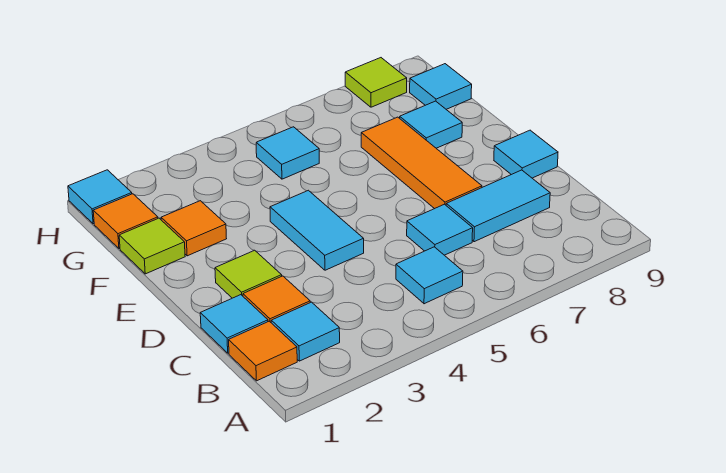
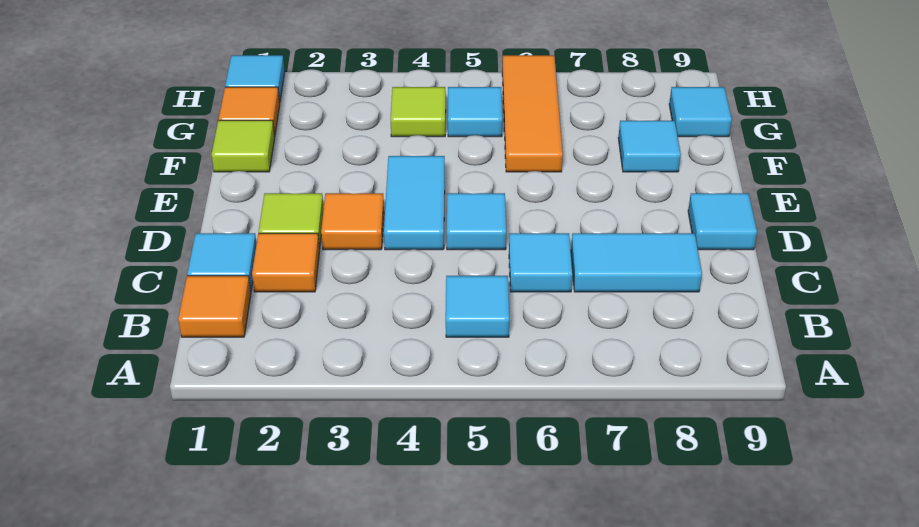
cyan tile B2 level 1 -> cyan tile D5 level 1
orange tile D7:F7 level 1 -> orange tile F6:H6 level 1
orange tile F2 level 1 -> orange tile D3 level 1
lime tile H8 level 1 -> lime tile G4 level 1

